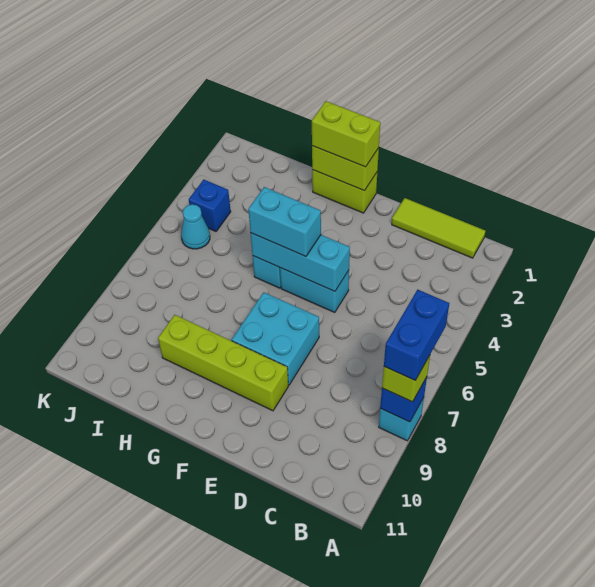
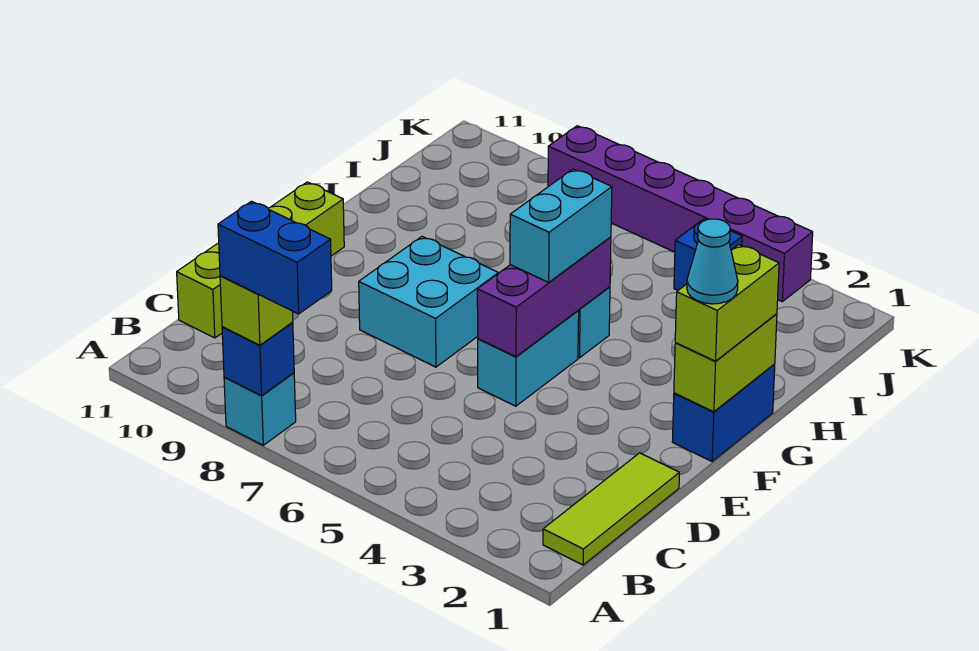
cyan brick E5:G5 level 2 -> purple brick E5:G5 level 2
lime brick E9:H9 level 1 -> lime brick C11:F11 level 1
lime brick F1:G1 level 1 -> blue brick F1:G1 level 1
cyan cone J5 level 1 -> cyan cone F1 level 4
none -> purple brick K3:K8 level 1

